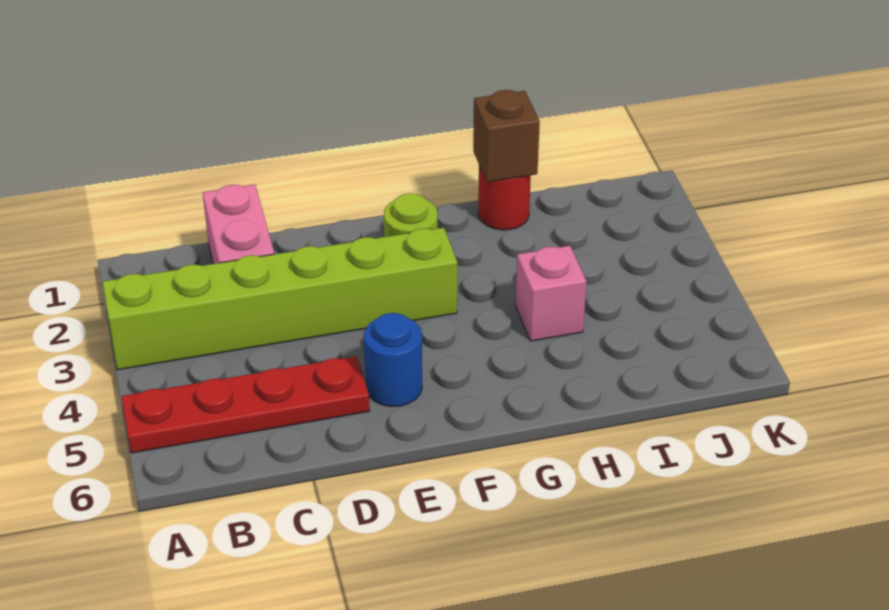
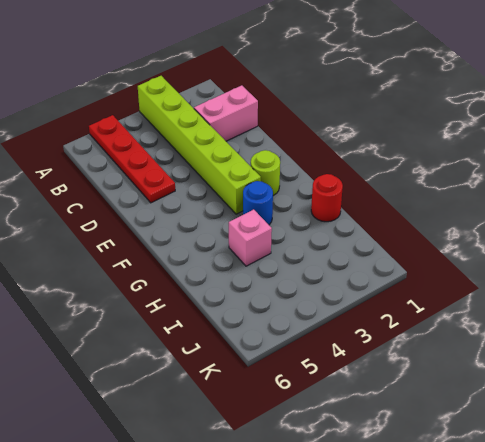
blue round brick E5 level 1 -> blue round brick G3 level 1
brown brick H1 level 2 -> none

